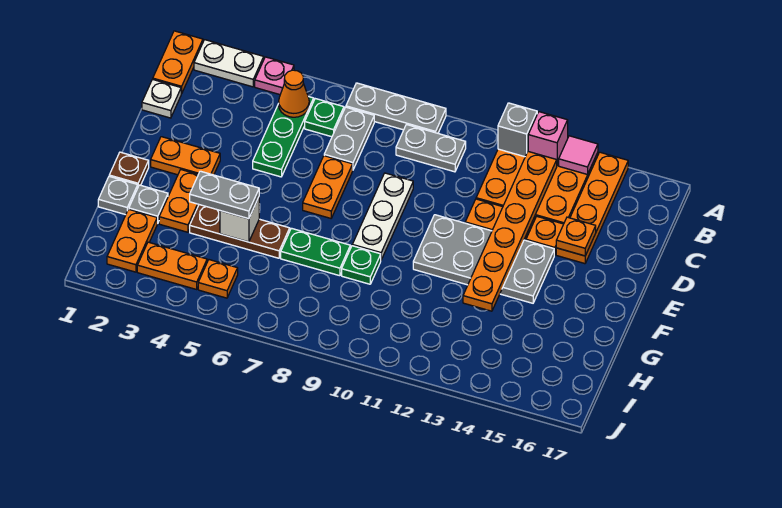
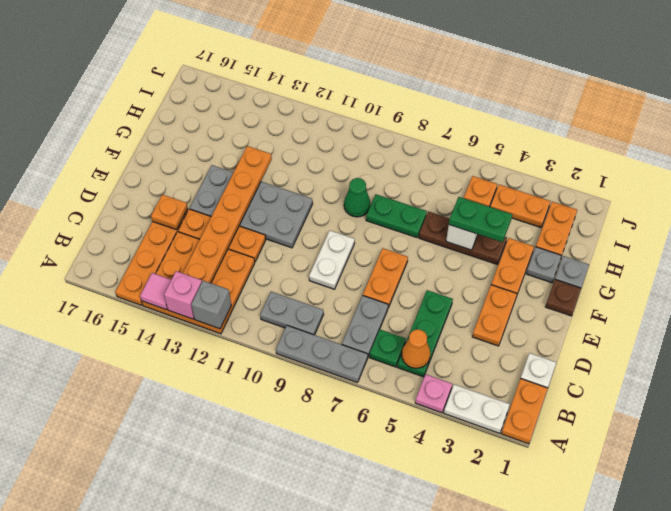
white plate D9:F9 level 1 -> white plate D9:E9 level 1
orange plate E2:E3 level 1 -> orange plate D3:E3 level 1
grey plate G4:G5 level 3 -> green plate G4:G5 level 3
green plate G9 level 1 -> green cone G9 level 1

